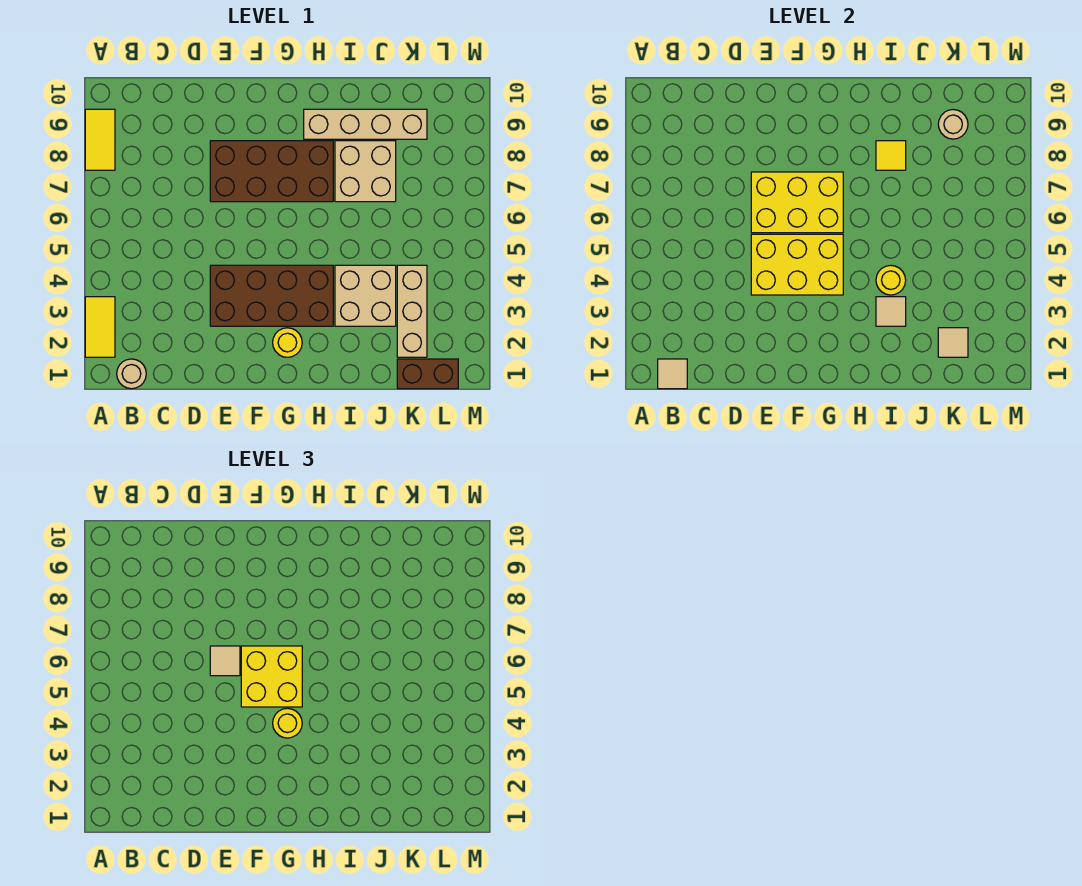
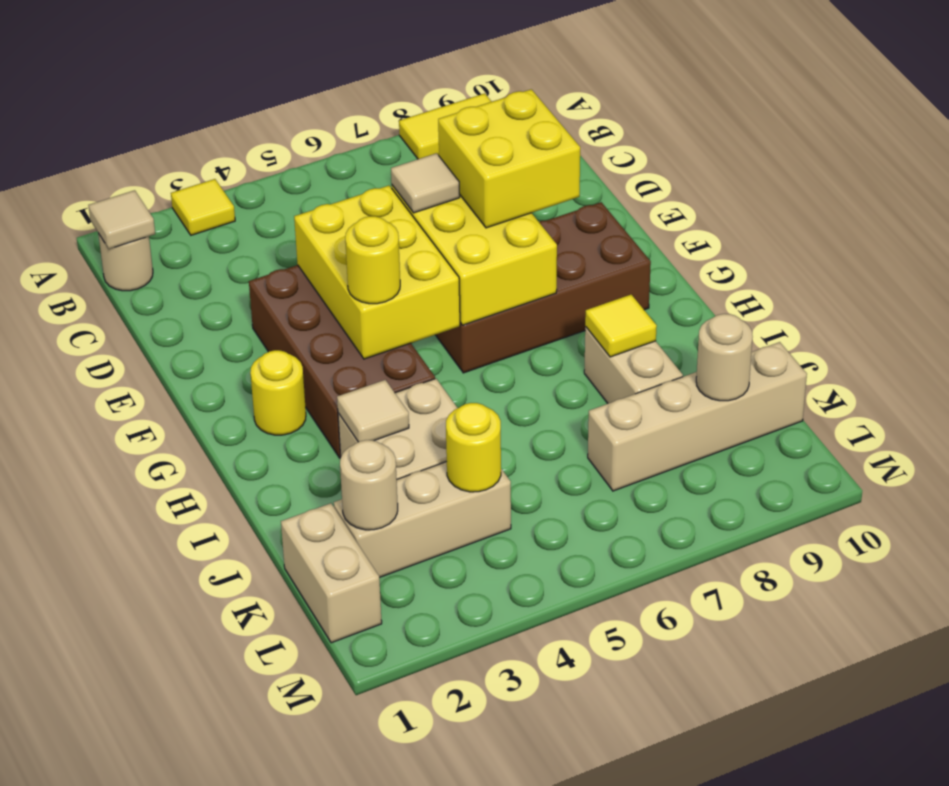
yellow tile A2:A3 level 1 -> yellow tile A3 level 1
brown brick E7:H8 level 1 -> brown brick F6:G9 level 1
yellow brick F5:G6 level 3 -> yellow brick E7:F8 level 3
tan brick H9:K9 level 1 -> tan brick K7:K10 level 1
yellow round brick I4 level 2 -> yellow round brick K4 level 2
tan brick I7:J8 level 1 -> tan brick I8:J8 level 1
brown brick K1:L1 level 1 -> tan brick K1:L1 level 1
tan tile K2 level 2 -> tan round brick K2 level 2

